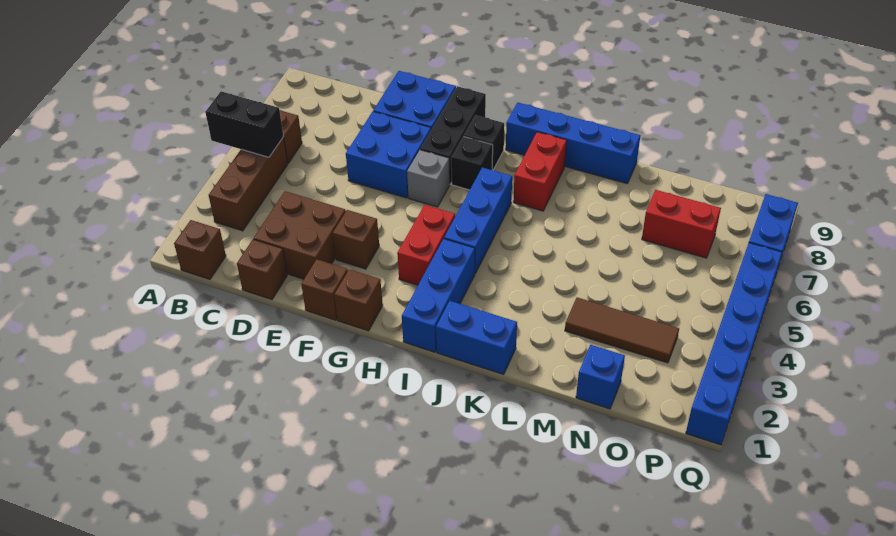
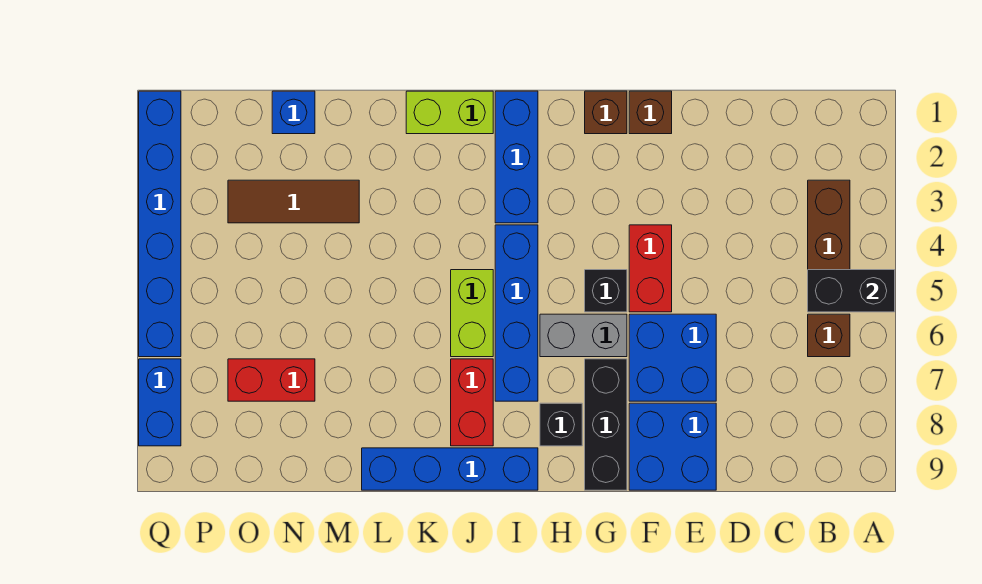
brown brick B1 level 1 -> none
brown brick D1 level 1 -> none
brown brick D2:E3 level 1 -> none
brown brick F3 level 1 -> none
grey brick G6 level 1 -> grey brick G6:H6 level 1
red brick H3:H4 level 1 -> red brick F4:F5 level 1
black brick H7 level 1 -> black brick G5 level 1
blue brick I4:I6 level 1 -> blue brick I4:I7 level 1
blue brick J1:K1 level 1 -> lime brick J1:K1 level 1
none -> lime brick J5:J6 level 1

